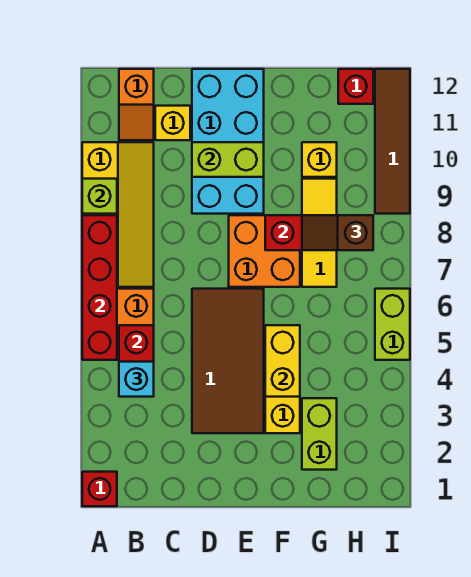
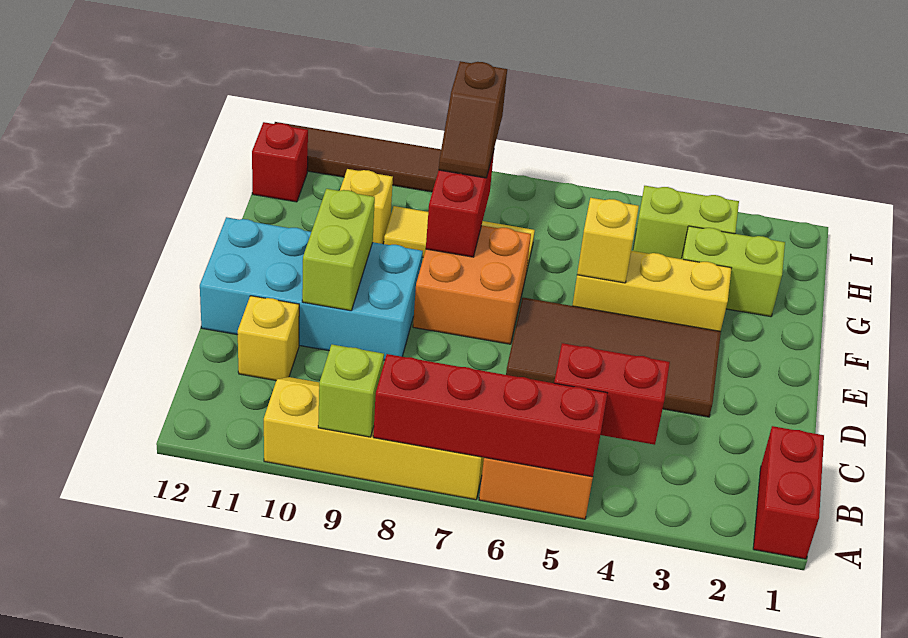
red brick A1 level 1 -> red brick A1:B1 level 1
cyan brick B4 level 3 -> none
orange slope B11:B12 level 1 top 12 -> none
yellow brick F4:F5 level 2 -> yellow brick F5 level 2
lime brick I5:I6 level 1 -> lime brick H3:H4 level 1

